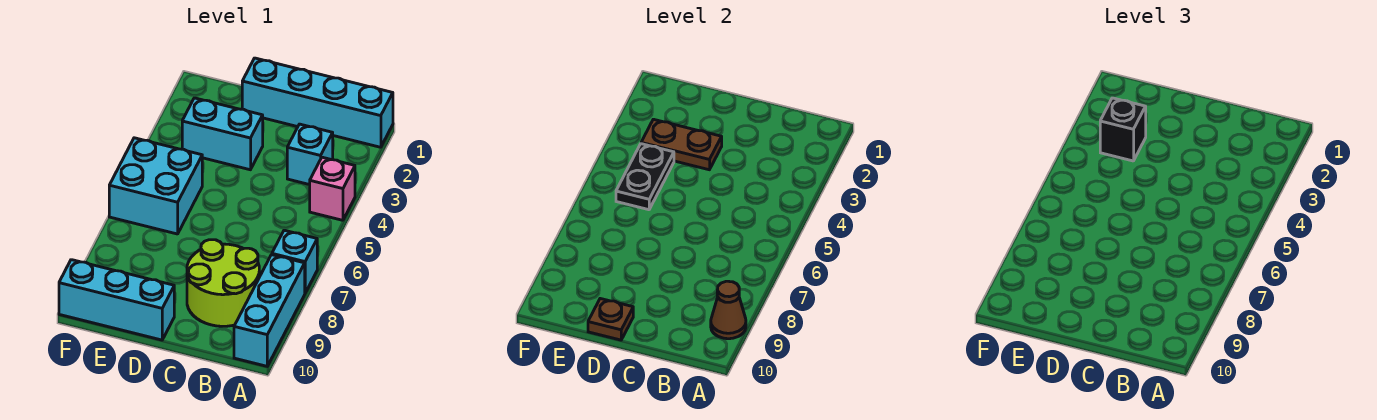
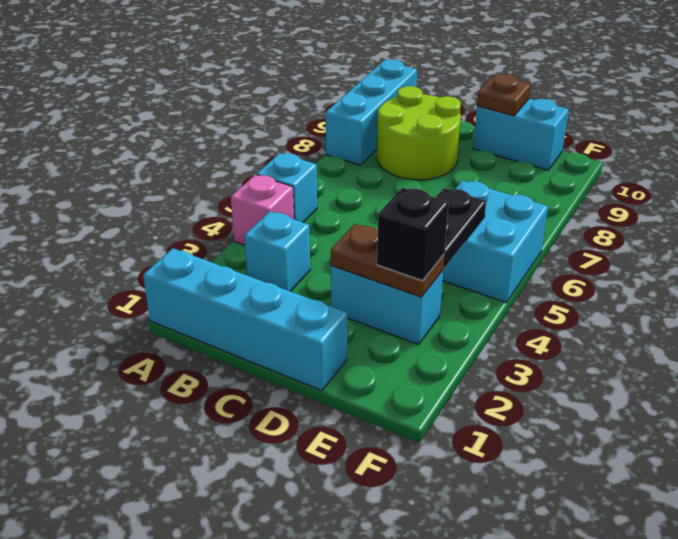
cyan brick A7 level 1 -> cyan brick A5 level 1
brown cone A9 level 2 -> none
cyan brick D10:F10 level 1 -> cyan brick D10:E10 level 1

